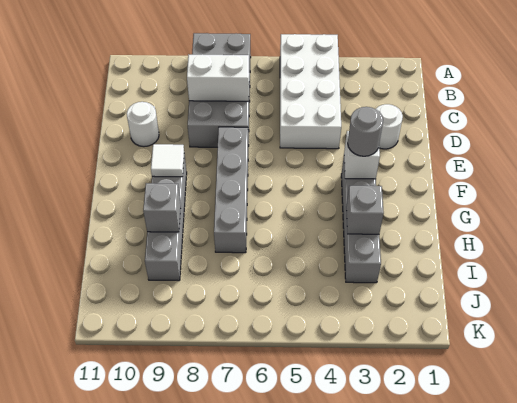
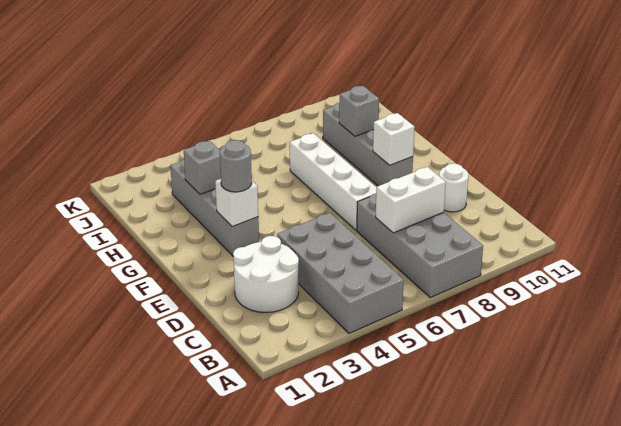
white brick A4:D5 level 1 -> grey brick A4:D5 level 1
white round brick D2 level 1 -> white round brick C2:D3 level 1
grey brick E7:H7 level 1 -> white brick E7:H7 level 1
white tile F9 level 2 -> white brick F9 level 2

